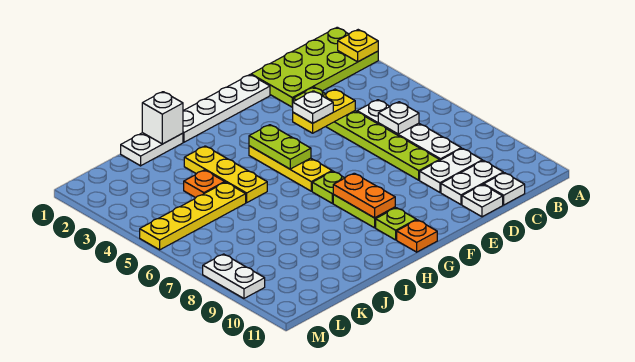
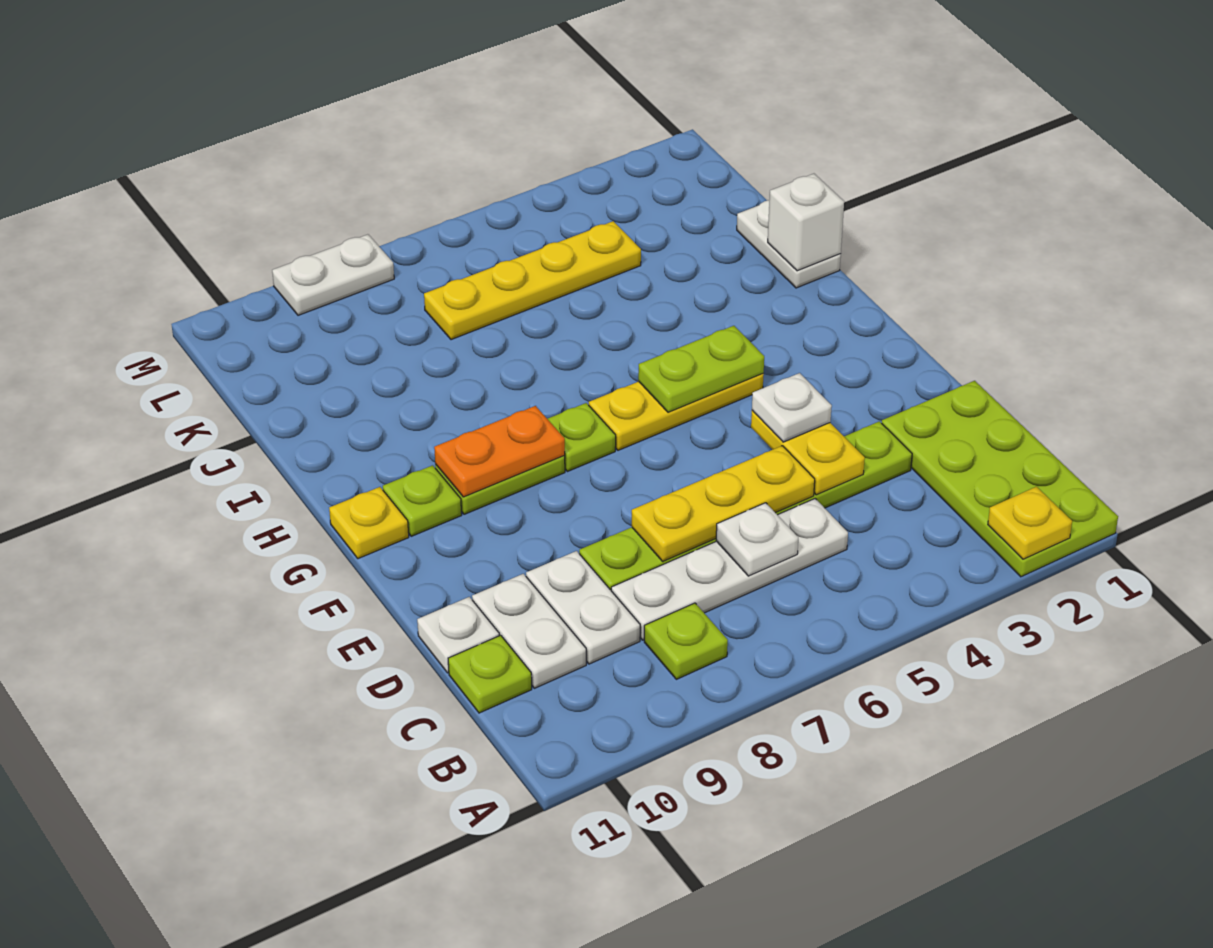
none -> lime plate B8 level 1
white plate C11 level 1 -> lime plate C11 level 1
white plate E1:H1 level 1 -> none
orange plate G11 level 1 -> yellow plate G11 level 1
yellow plate I3:I5 level 1 -> yellow plate D5:D7 level 2
orange plate J4 level 1 -> none
yellow plate J5:M5 level 1 -> yellow plate K4:K7 level 1

